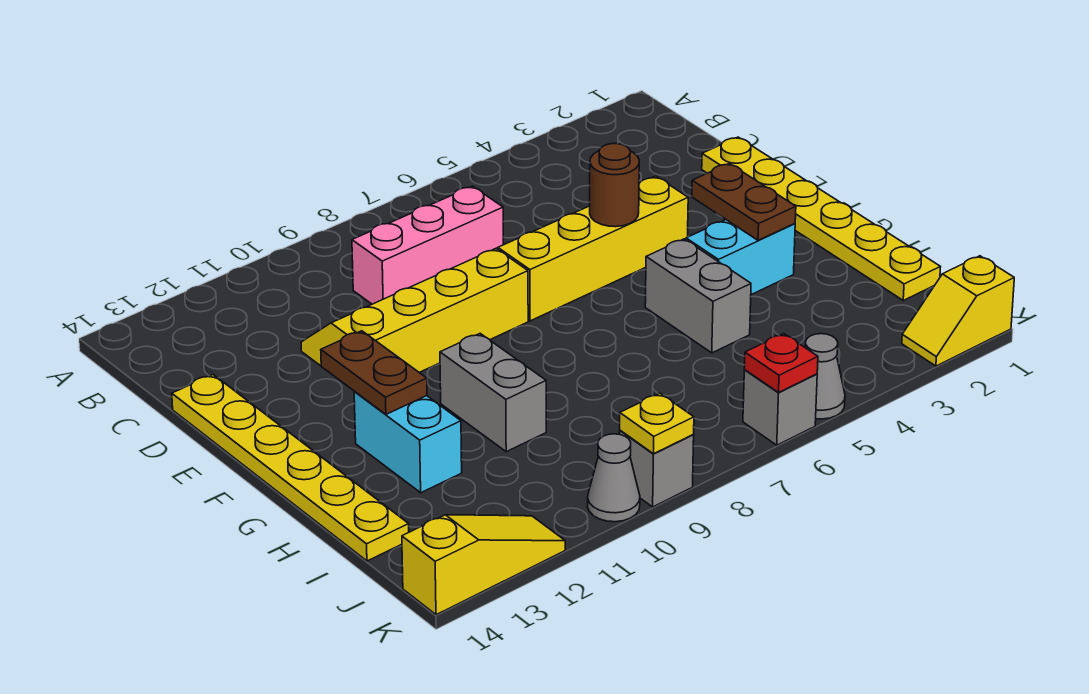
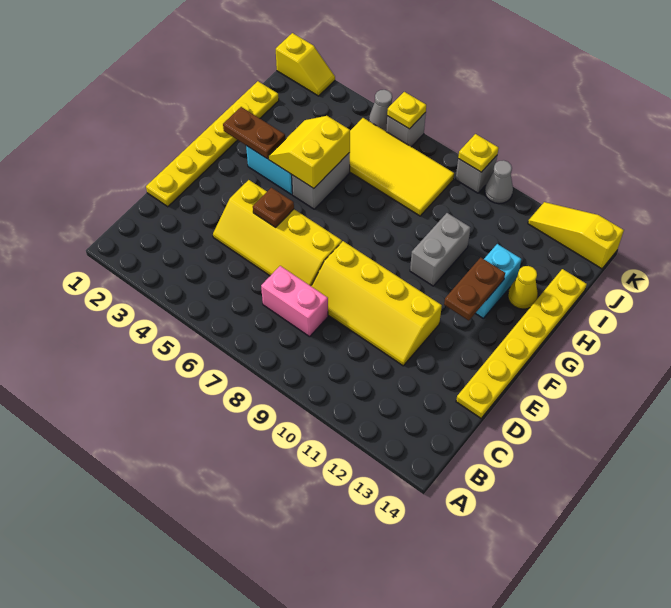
pink brick C7:C9 level 1 -> pink brick C7:C8 level 1
brown round brick E5 level 2 -> brown plate E5 level 2
brown plate F3:G3 level 2 -> brown plate G2:G3 level 2
none -> yellow slope G4:H5 level 2 top 5
none -> yellow cone H13 level 1
none -> yellow tile I5:J8 level 1
red plate K6 level 2 -> yellow plate K6 level 2

